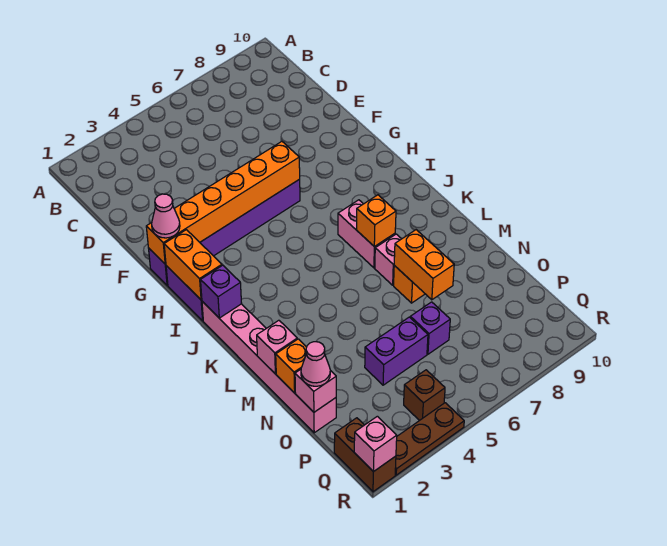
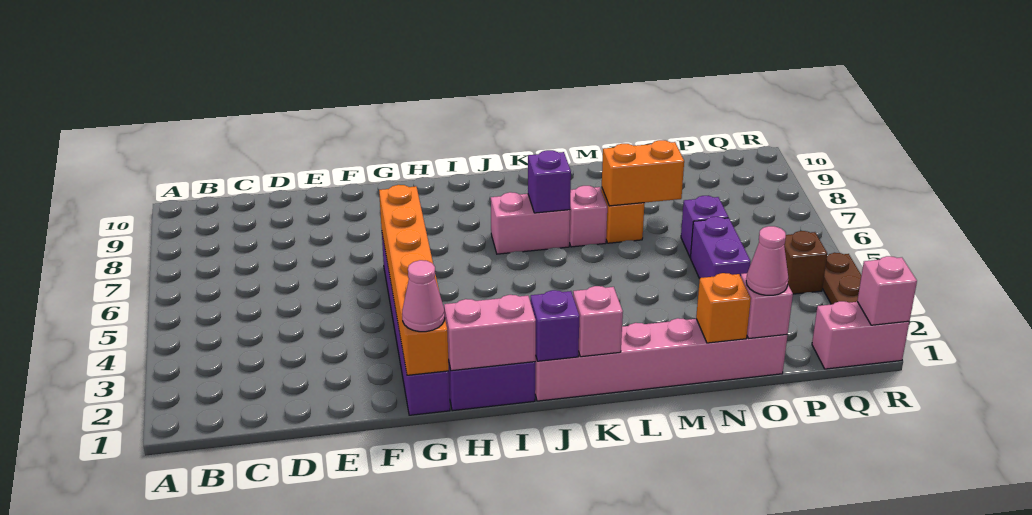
orange brick H1:I1 level 2 -> pink brick H1:I1 level 2
orange brick K7 level 2 -> purple brick K7 level 2
pink brick M1 level 2 -> pink brick K1 level 2
brown brick Q1:R1 level 1 -> pink brick Q1:R1 level 1

